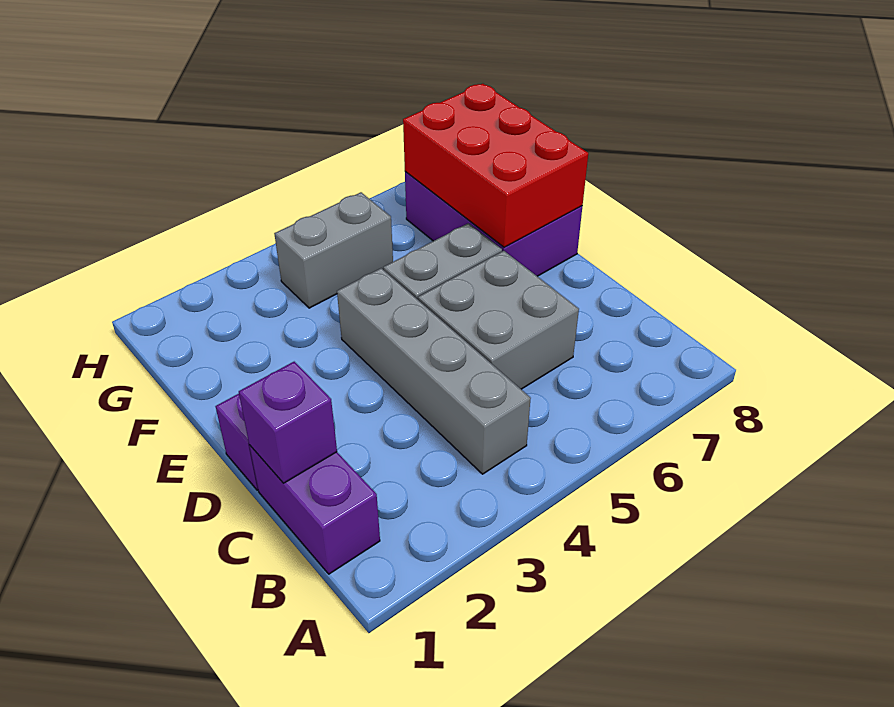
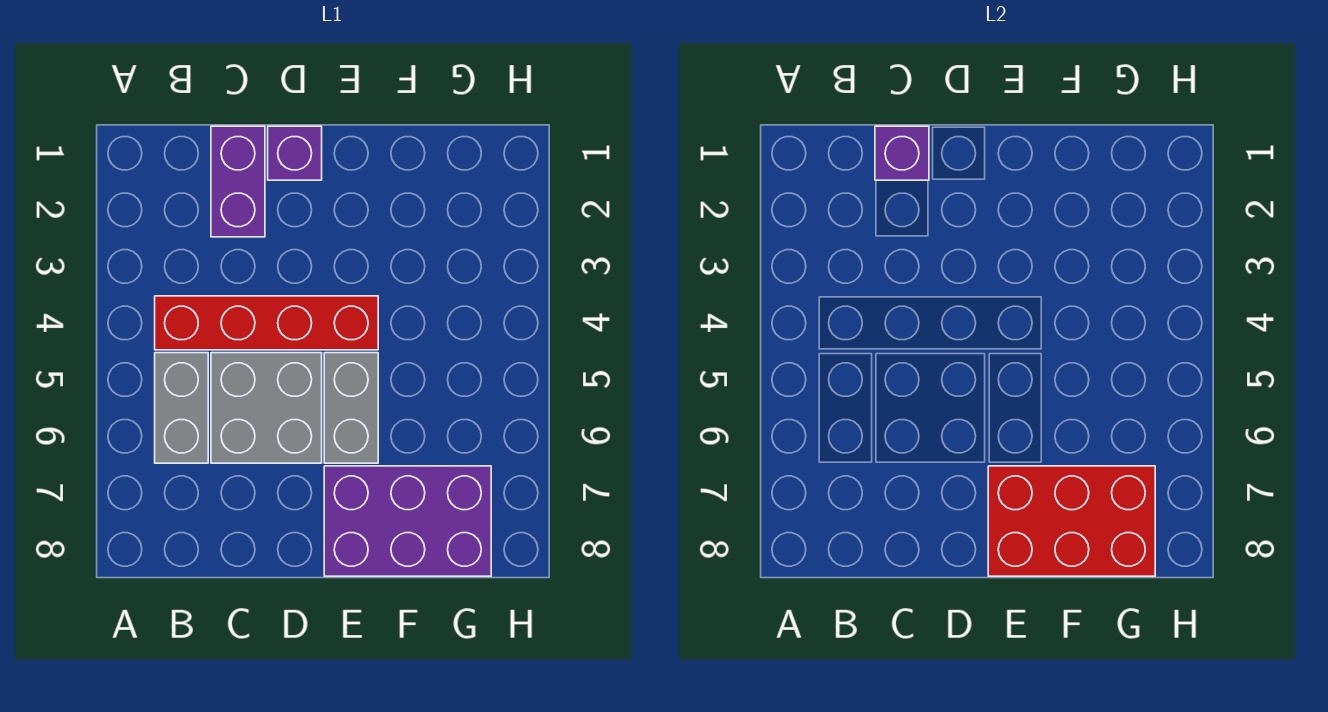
purple brick B1:C1 level 1 -> purple brick C1:C2 level 1
grey brick B4:E4 level 1 -> red brick B4:E4 level 1
grey brick G4:G5 level 1 -> grey brick B5:B6 level 1

